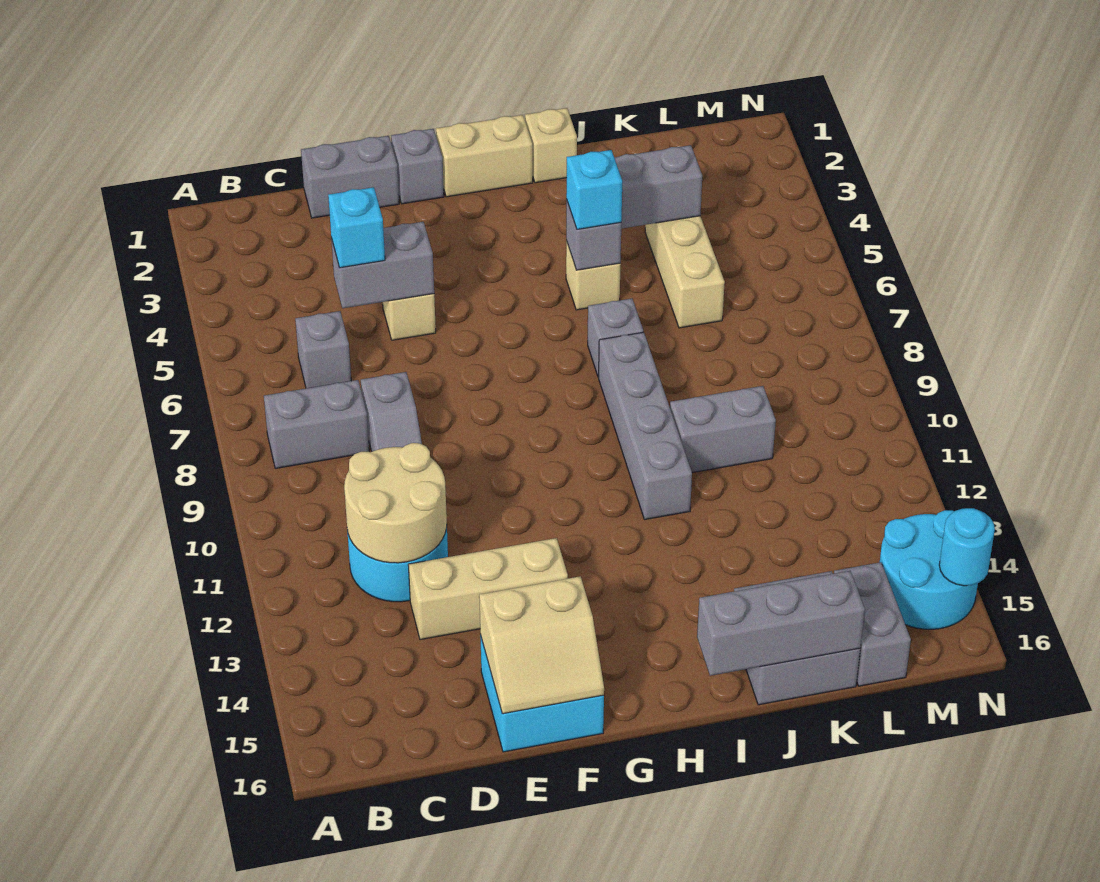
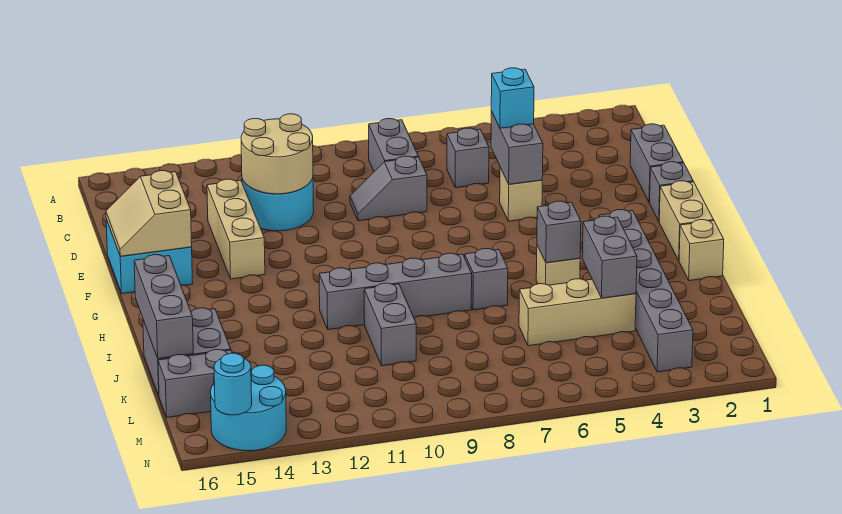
none -> grey brick H3:M3 level 1
cyan brick I5 level 3 -> none

